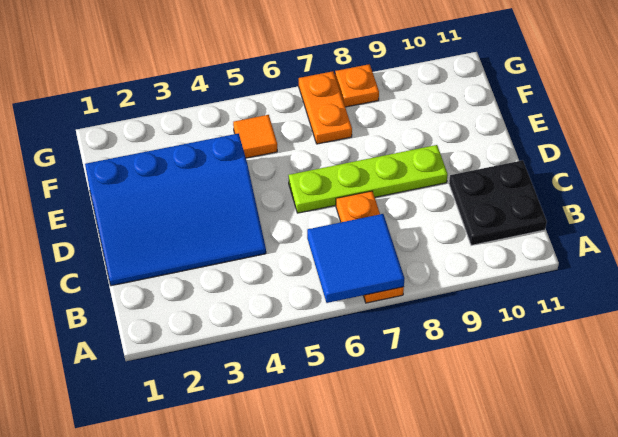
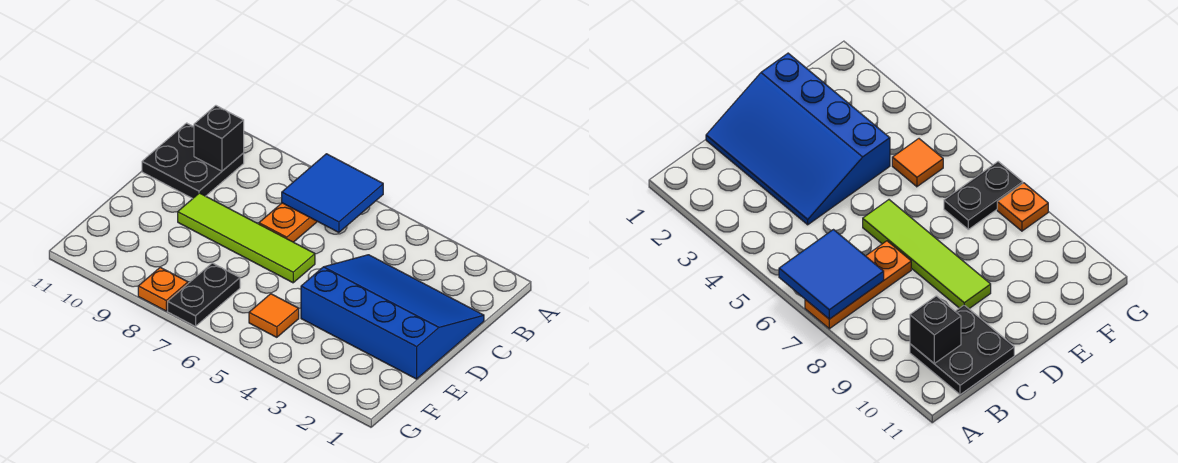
none -> black brick B10 level 2
lime plate D6:D9 level 1 -> lime tile D6:D9 level 1
orange plate F7:G7 level 1 -> black plate F7:G7 level 1

